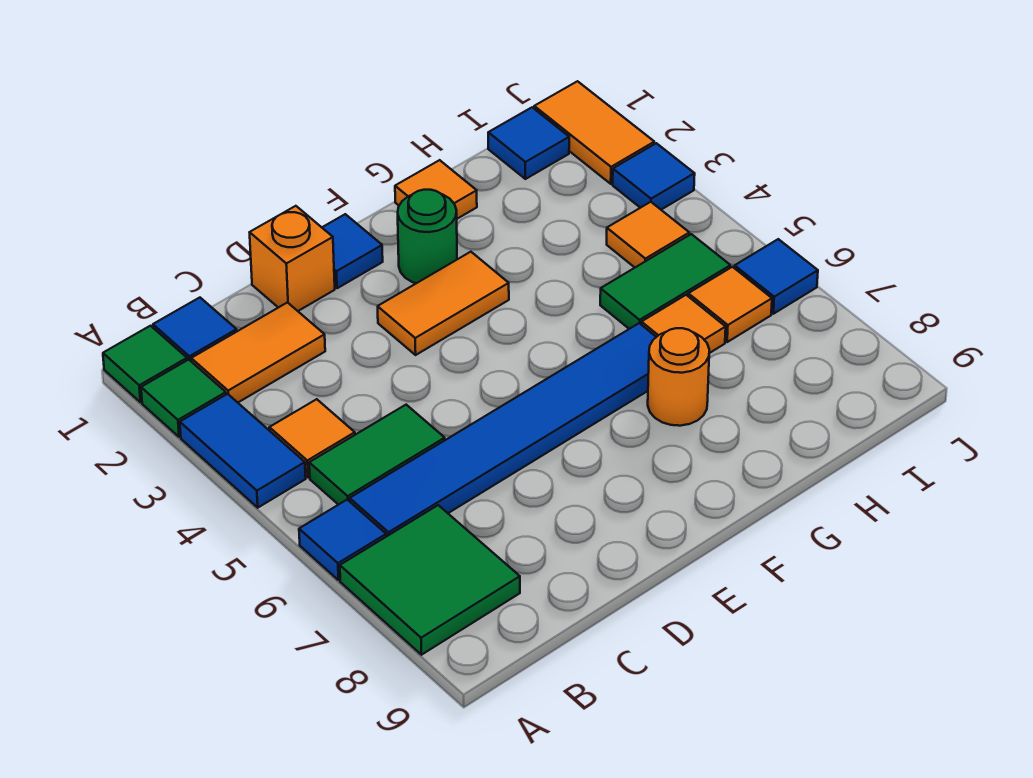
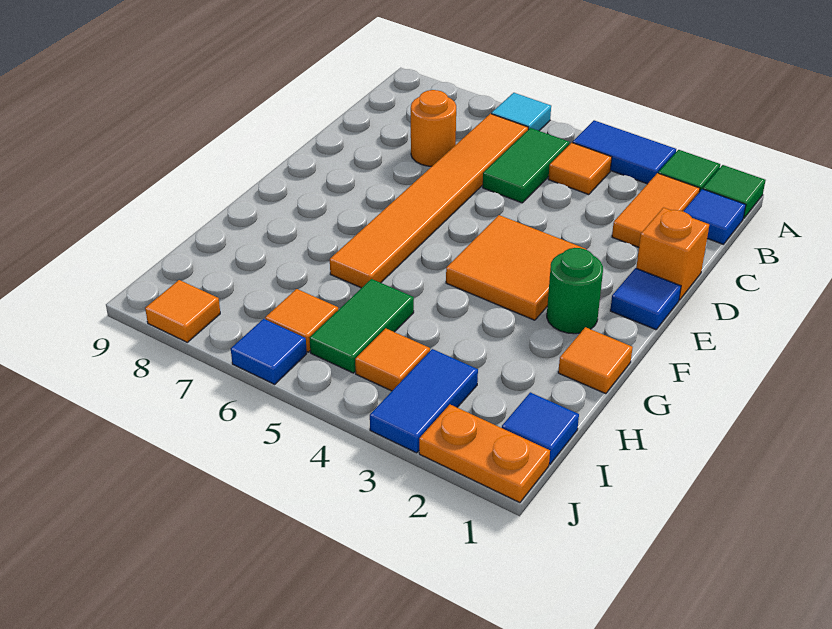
blue tile A6 level 1 -> cyan tile A6 level 1
green tile A7:B8 level 1 -> none
blue tile B6:G6 level 1 -> orange tile B6:G6 level 1
orange tile E3:F3 level 1 -> orange tile E3:F4 level 1
orange round brick G7 level 1 -> orange round brick C7 level 1
orange tile H6 level 1 -> orange tile J8 level 1
orange tile J1:J2 level 1 -> orange plate J1:J2 level 1
blue tile J3 level 1 -> blue tile I3:J3 level 1

